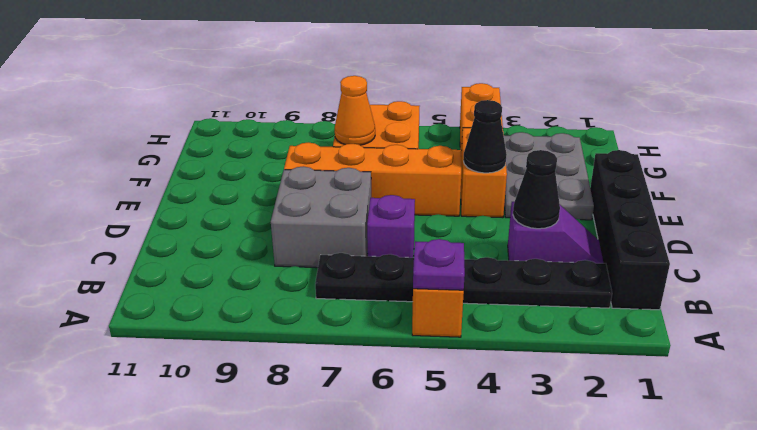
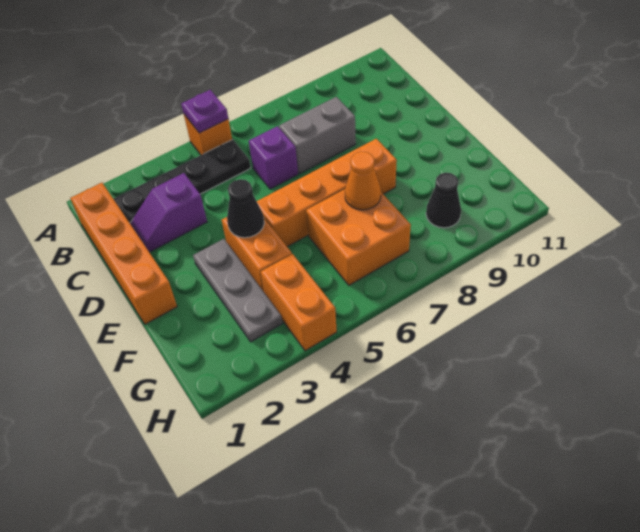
black brick B1:E1 level 1 -> orange brick B1:E1 level 1
black plate B2:B7 level 1 -> black plate B2:B5 level 1
black cone C3 level 2 -> black cone G9 level 1
grey brick C7:D8 level 1 -> grey brick C7:C8 level 1
grey plate E2:G3 level 1 -> grey plate E3:G3 level 1

